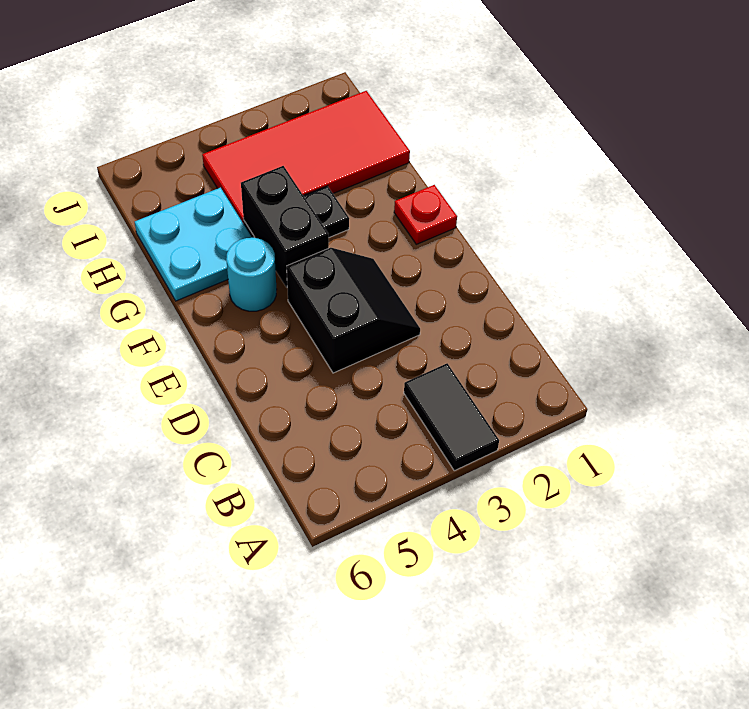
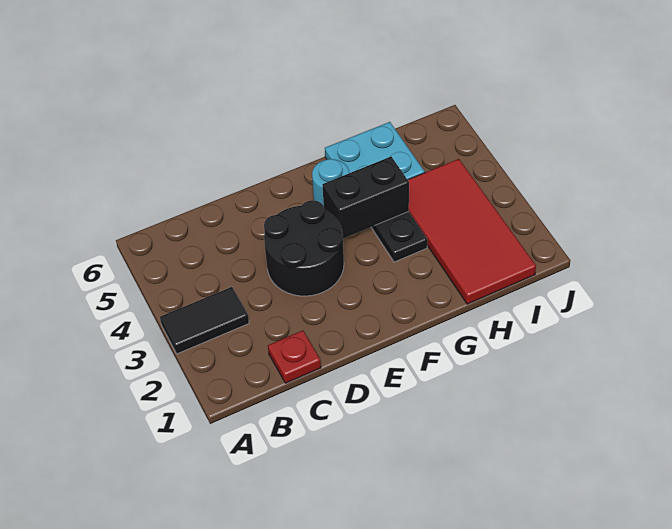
black slope D3:E4 level 1 top 4 -> black round brick D3:E4 level 1
red plate F1 level 1 -> red plate C1 level 1

